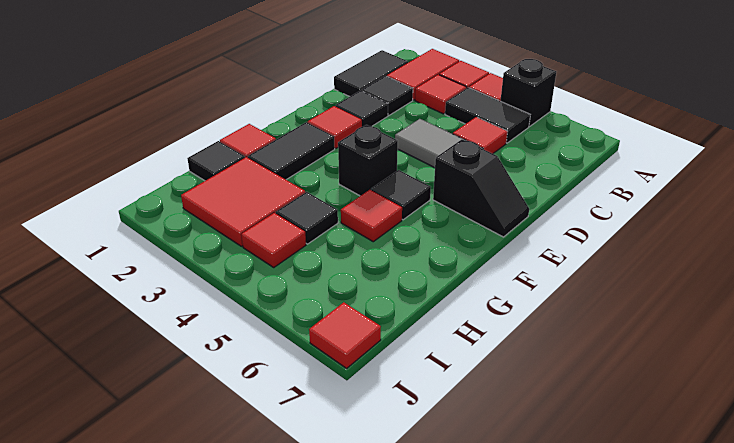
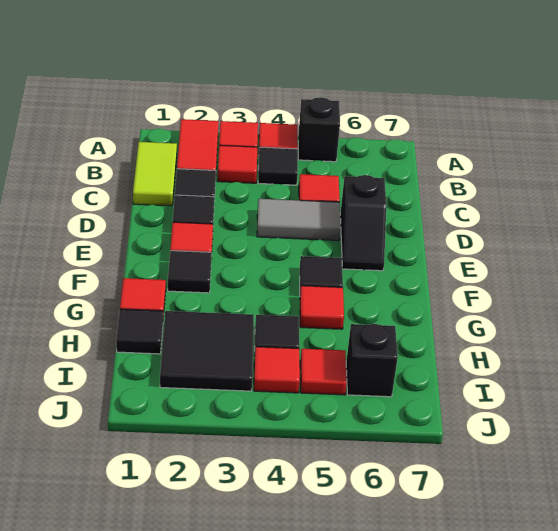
black tile B1:C1 level 1 -> lime tile B1:C1 level 1
black tile B4:B5 level 1 -> black tile B4 level 1
black slope E6:E7 level 1 top 6 -> black slope D6:E6 level 1 top D
black tile F2:G2 level 1 -> black tile F2 level 1
black brick F4 level 1 -> black brick I6 level 1
red tile H2:I3 level 1 -> black tile H2:I3 level 1
red tile J7 level 1 -> red tile I5 level 1

